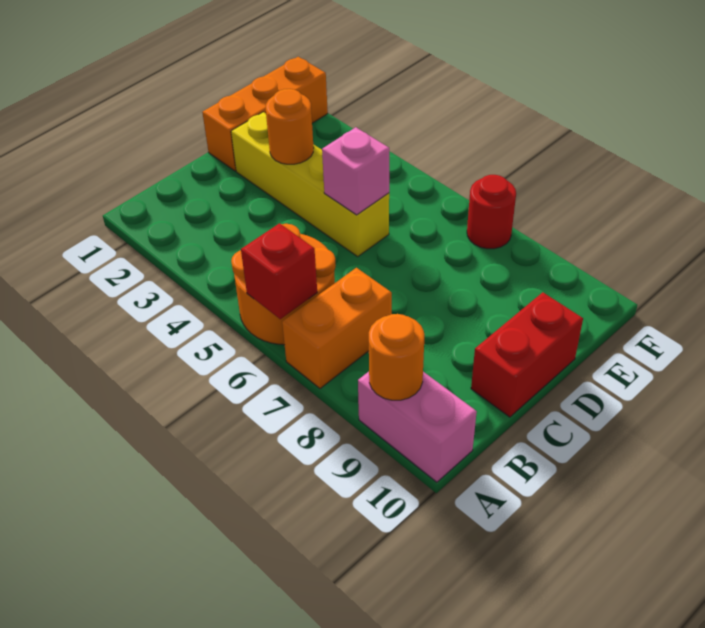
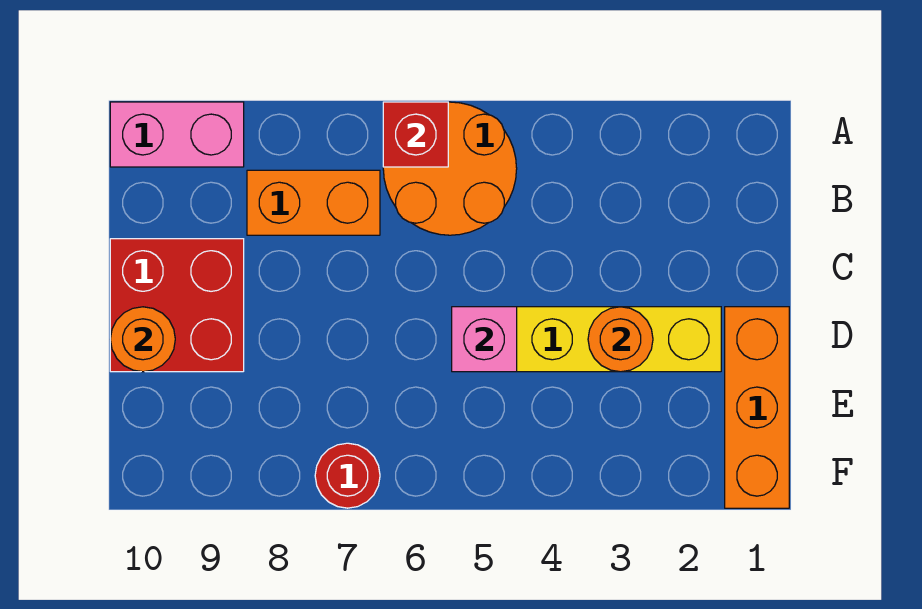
orange brick A7:B7 level 1 -> orange brick B7:B8 level 1
orange round brick A9 level 2 -> orange round brick D10 level 2
red brick C10:D10 level 1 -> red brick C9:D10 level 1

